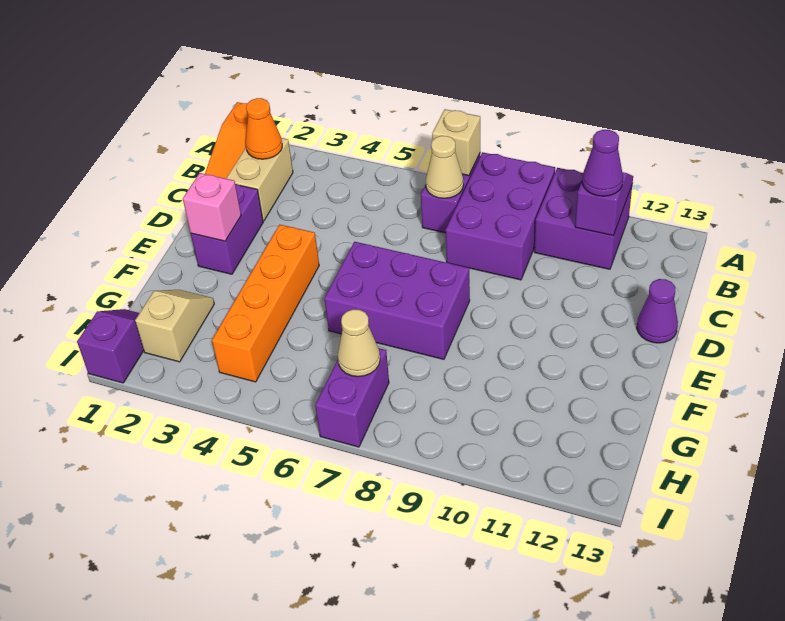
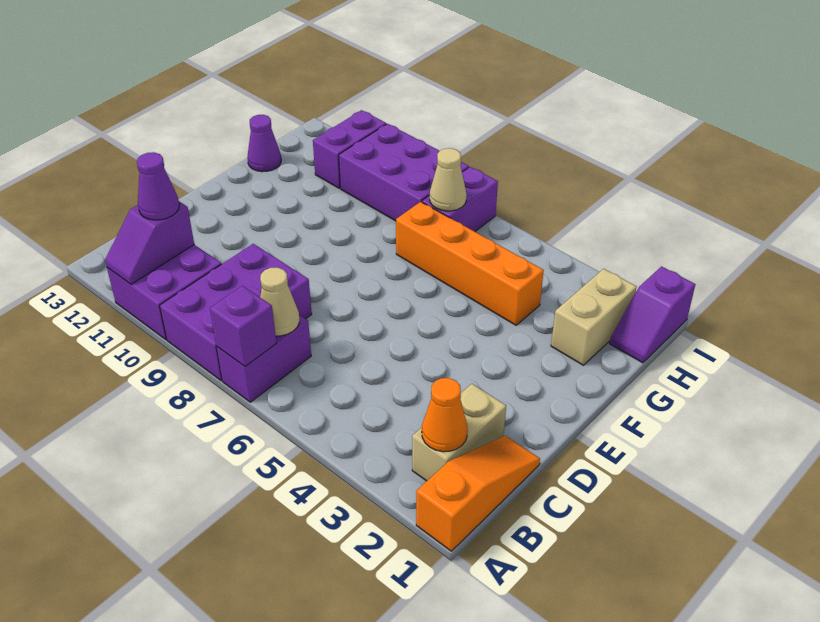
tan brick A7 level 2 -> purple brick A7 level 2
purple brick D2:E2 level 1 -> purple brick H11:I11 level 1
purple cone D13 level 1 -> purple cone G13 level 1
pink brick E2 level 2 -> none
orange brick E4:H4 level 1 -> orange brick G4:G7 level 1
purple brick E6:F8 level 1 -> purple brick H8:I10 level 1
tan slope G2:H2 level 1 top H -> tan brick G2:H2 level 1

